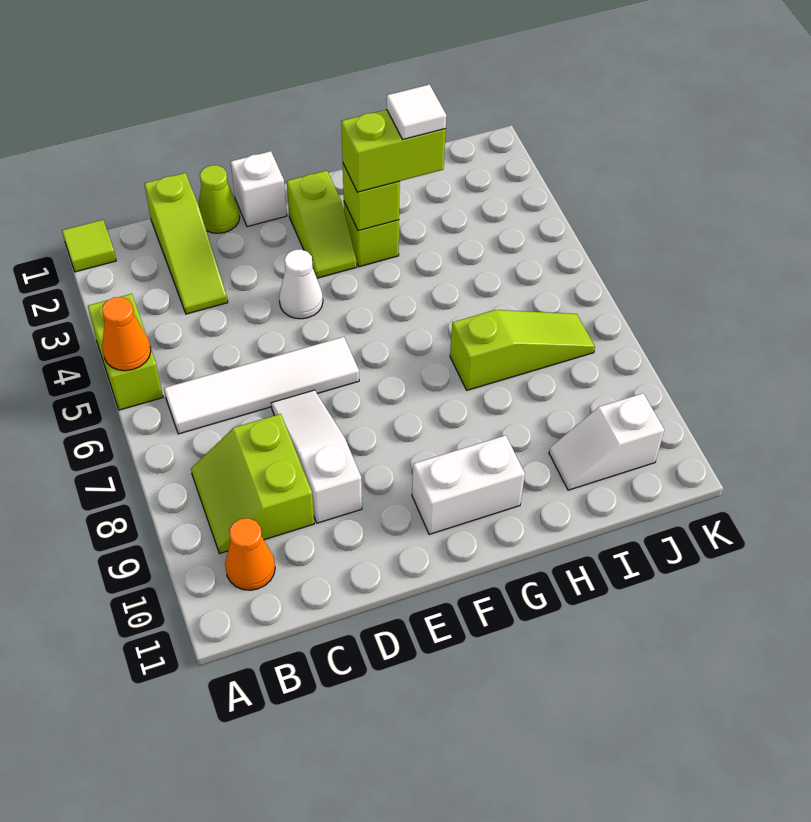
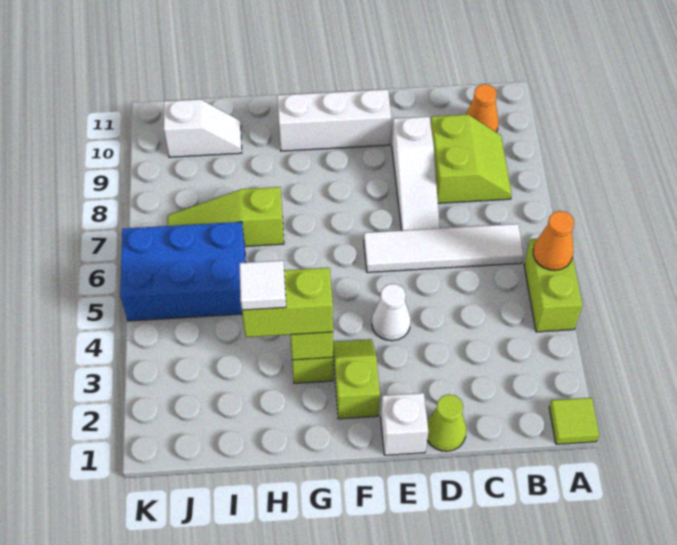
lime slope C1:C3 level 1 top 1 -> none
white brick F10:G10 level 1 -> white brick E10:G10 level 1
none -> blue brick I5:K6 level 1

